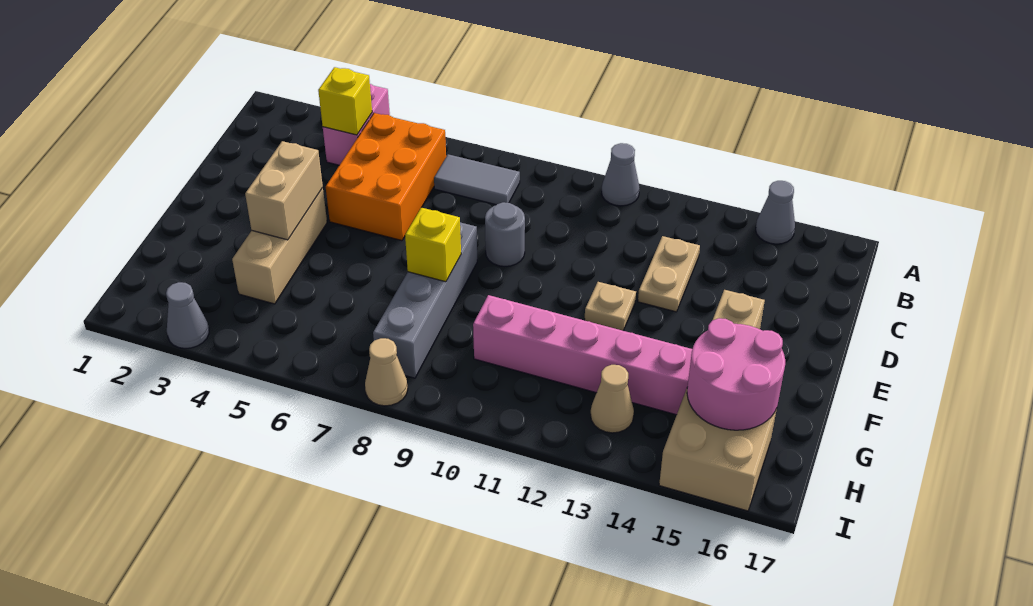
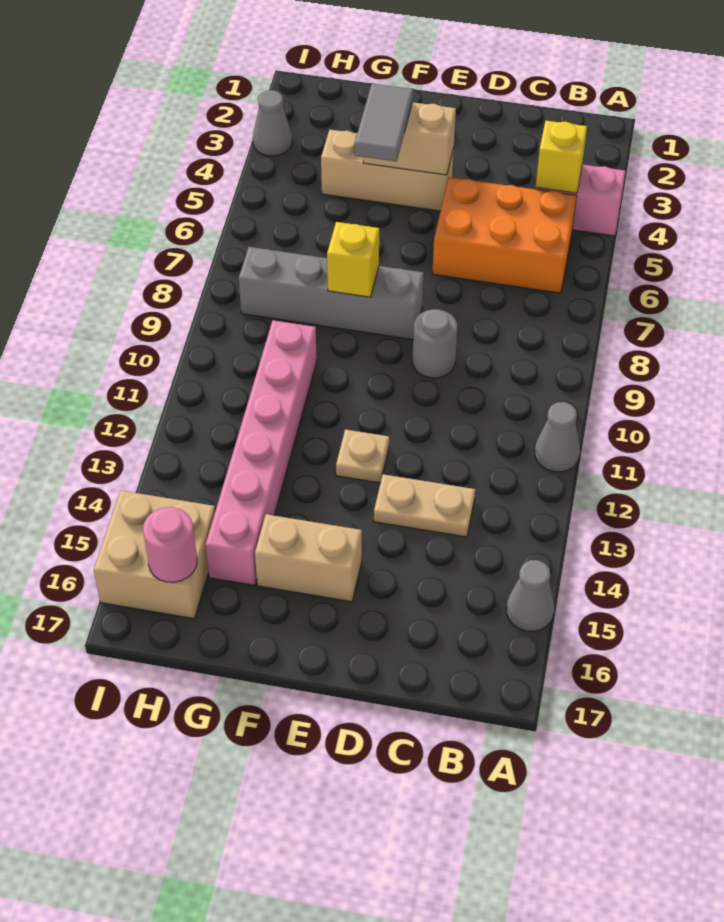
grey tile B7:B8 level 1 -> grey tile F4:F5 level 3
pink round brick G15:H16 level 2 -> pink round brick H16 level 2
tan cone H13 level 1 -> none
tan cone I8 level 1 -> none

